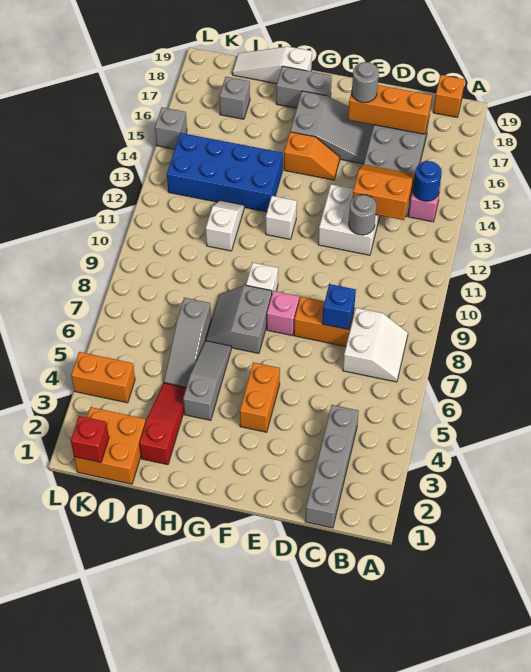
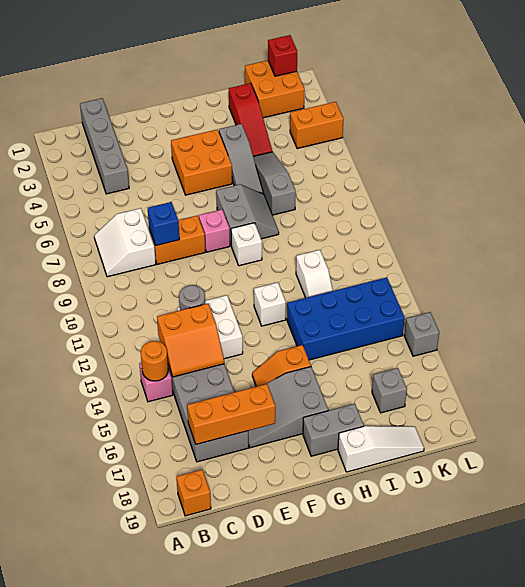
blue round brick B14 level 2 -> orange round brick B14 level 2
grey round brick E17 level 3 -> none
orange brick F4:F5 level 1 -> orange brick F4:G5 level 1

